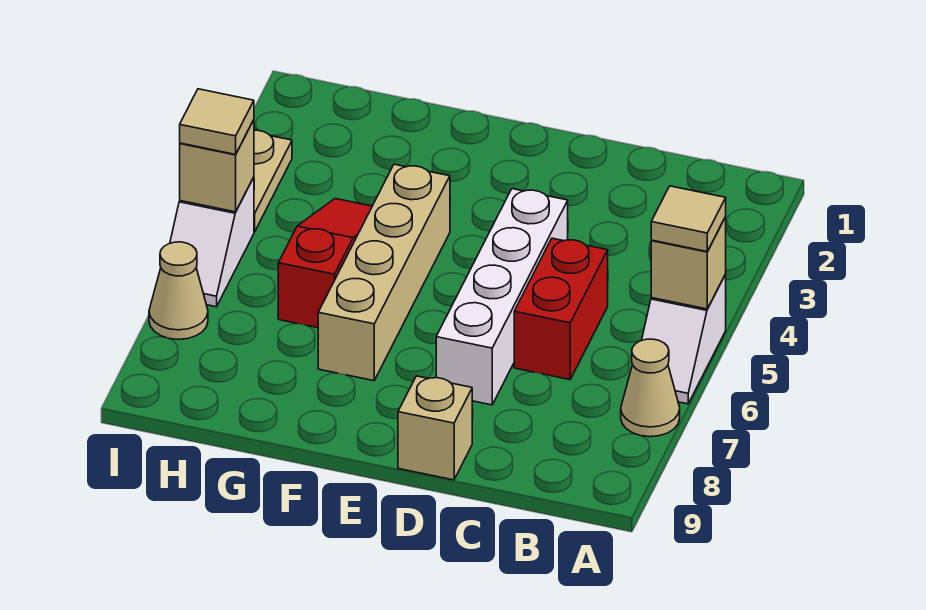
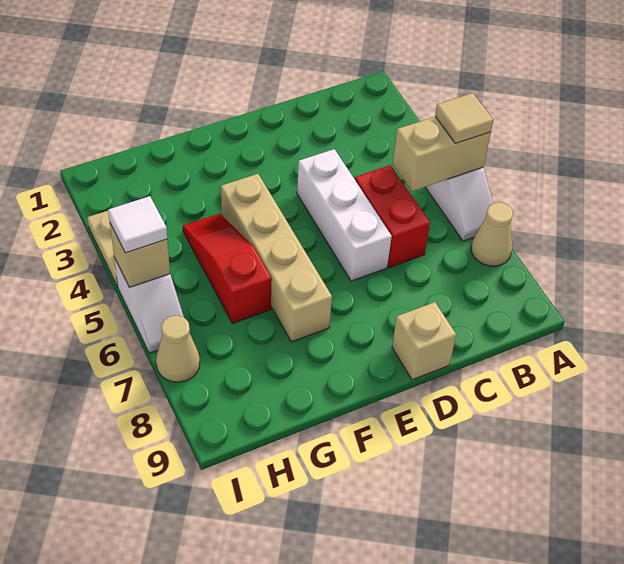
tan brick A5 level 2 -> tan brick A5:B5 level 2
white brick D4:D7 level 1 -> white brick D4:D6 level 1
tan tile I5 level 3 -> white tile I5 level 3

